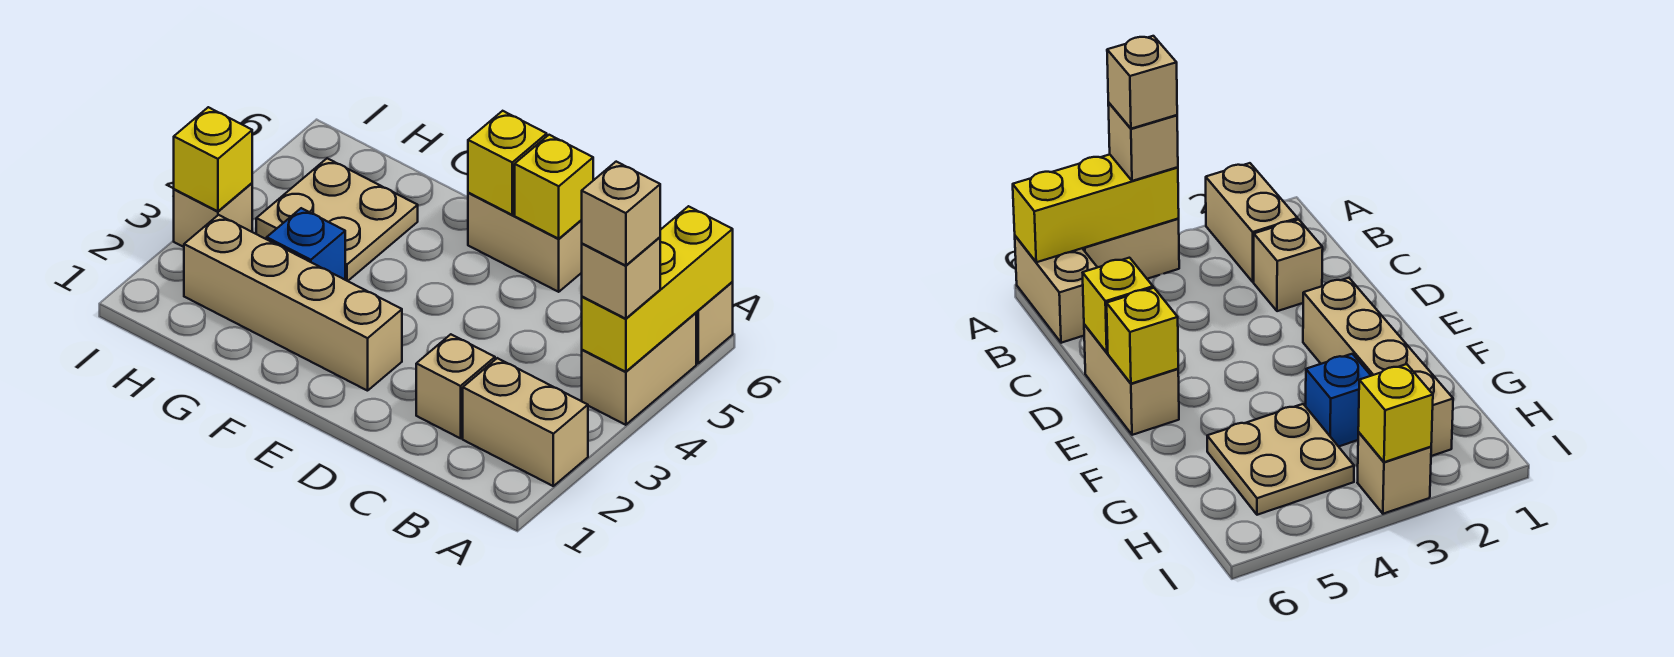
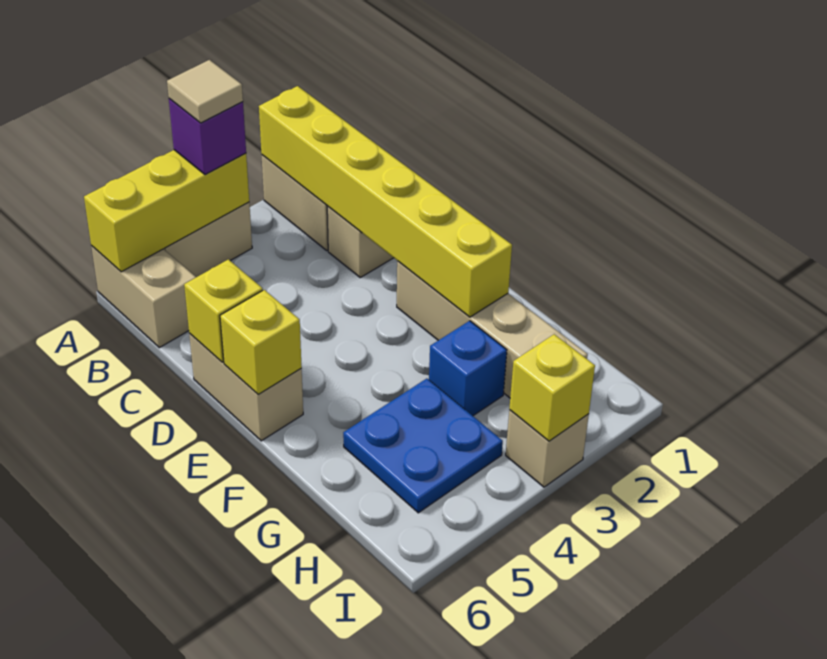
none -> yellow brick A2:F2 level 2
tan brick A4 level 3 -> purple brick A4 level 3
tan brick A4 level 4 -> tan tile A4 level 4
tan plate G4:H5 level 1 -> blue plate G4:H5 level 1

